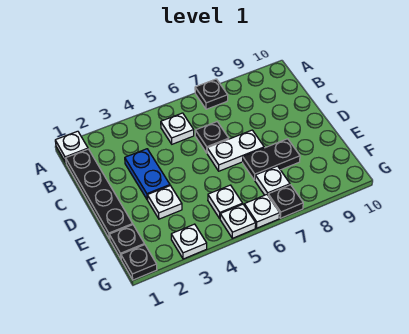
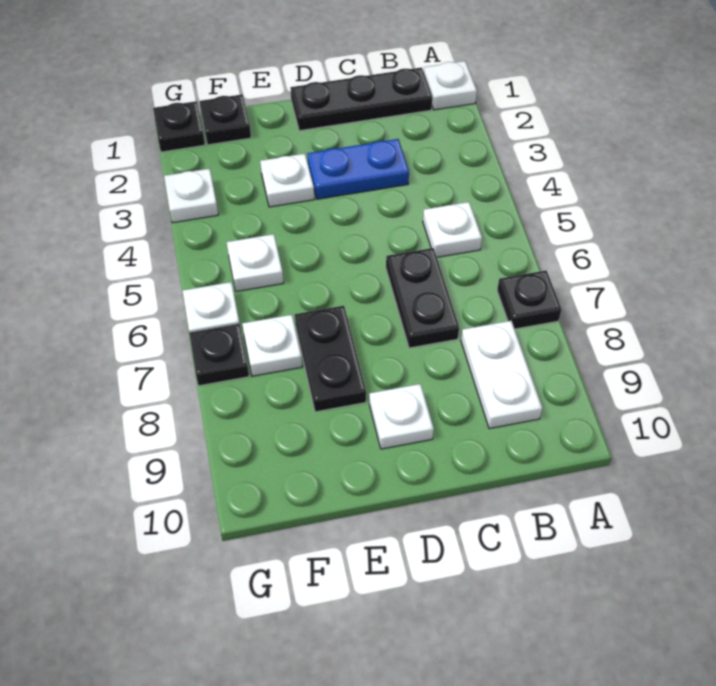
black plate B1:E1 level 1 -> black plate B1:D1 level 1
black plate C6 level 1 -> black plate C6:C7 level 1
white plate D6:D7 level 1 -> white plate B8:B9 level 1
white plate G5 level 1 -> white plate D9 level 1

